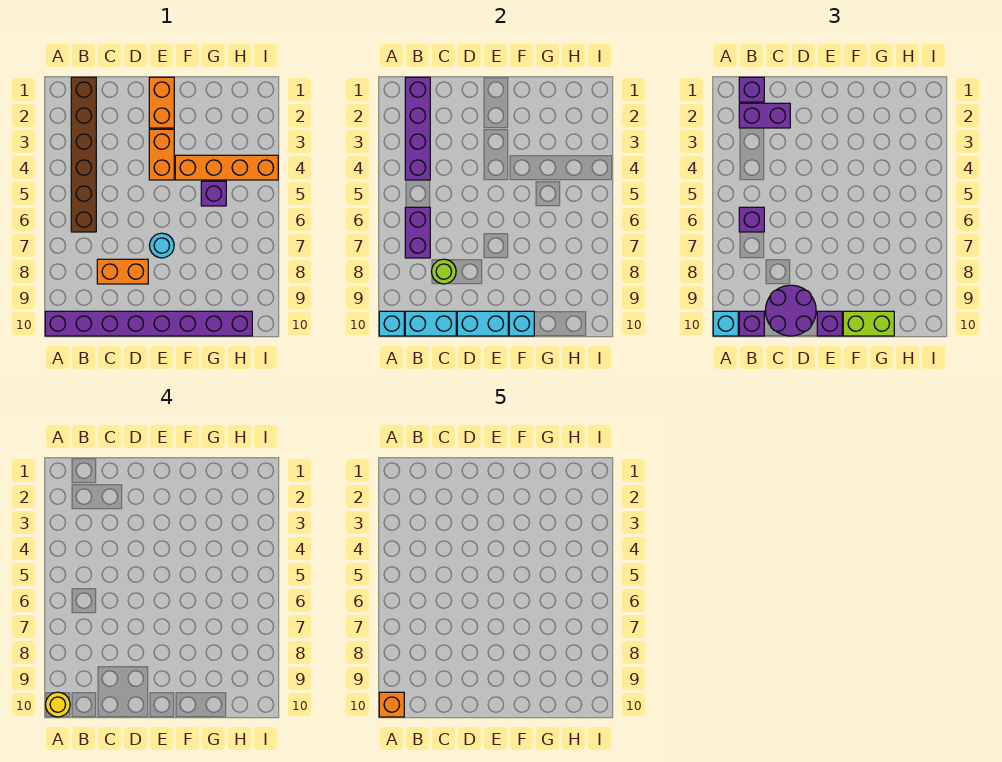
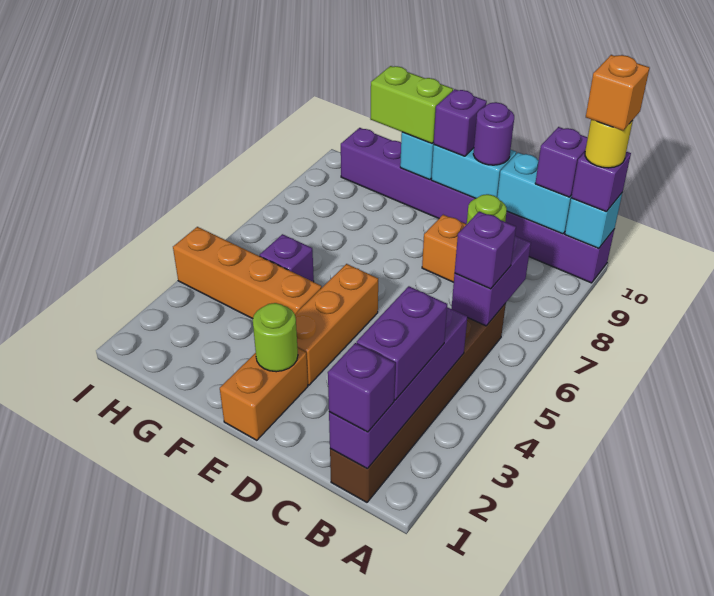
cyan brick A10 level 3 -> purple brick A10 level 3
purple brick B2:C2 level 3 -> purple brick B2:B3 level 3
purple round brick C9:D10 level 3 -> purple round brick D10 level 3
none -> lime round brick E2 level 2
orange brick E3:E4 level 1 -> orange brick E3:E5 level 1
cyan round brick E7 level 1 -> none

